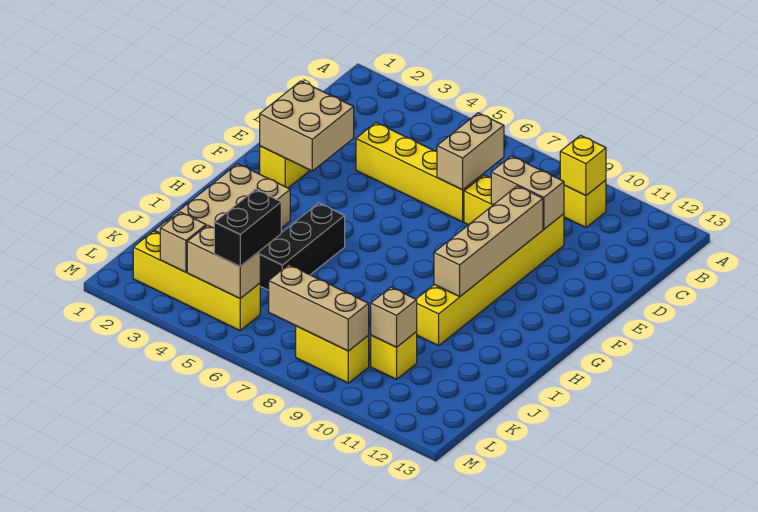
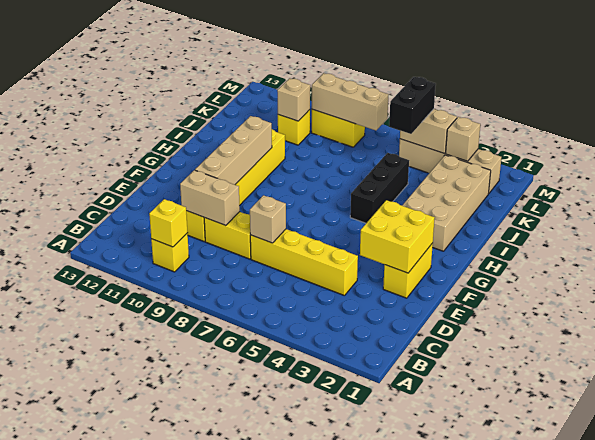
tan brick C7:D7 level 2 -> tan brick D7 level 2
tan brick E2:F3 level 2 -> yellow brick E2:F3 level 2
yellow brick L2:L5 level 1 -> tan brick L2:L5 level 1

